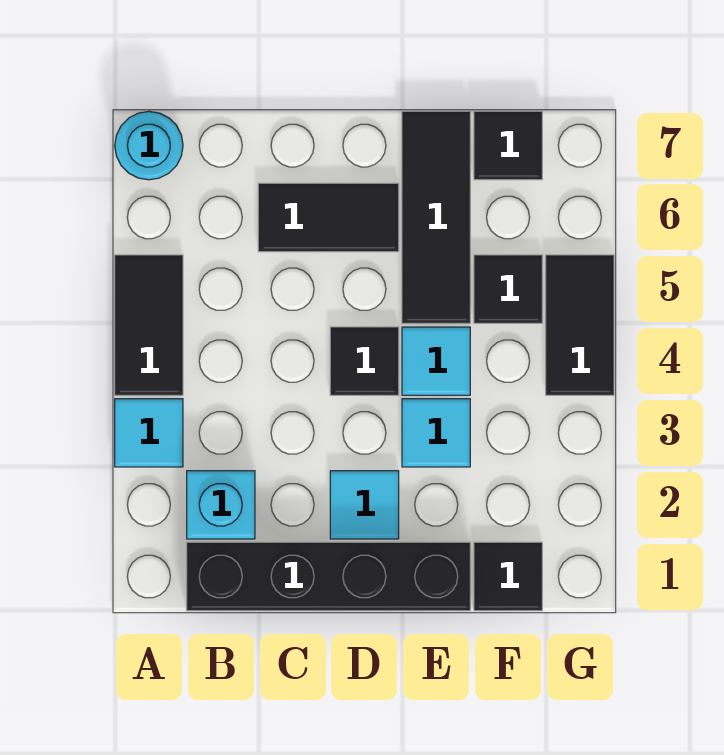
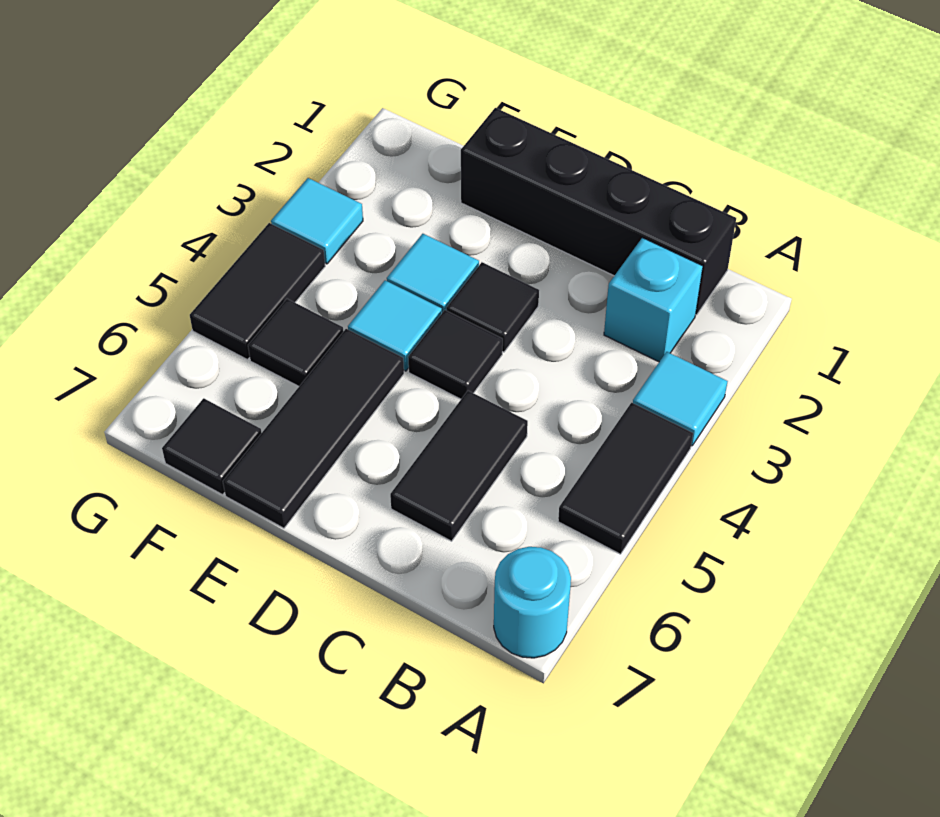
black tile C6:D6 level 1 -> black tile C5:C6 level 1
cyan tile D2 level 1 -> cyan tile G3 level 1
black tile F1 level 1 -> black tile D3 level 1

